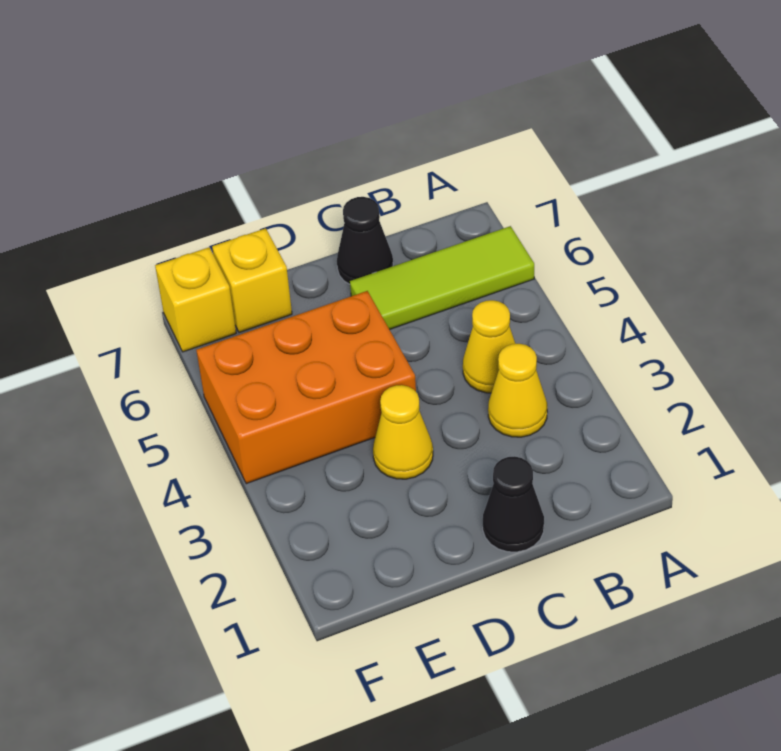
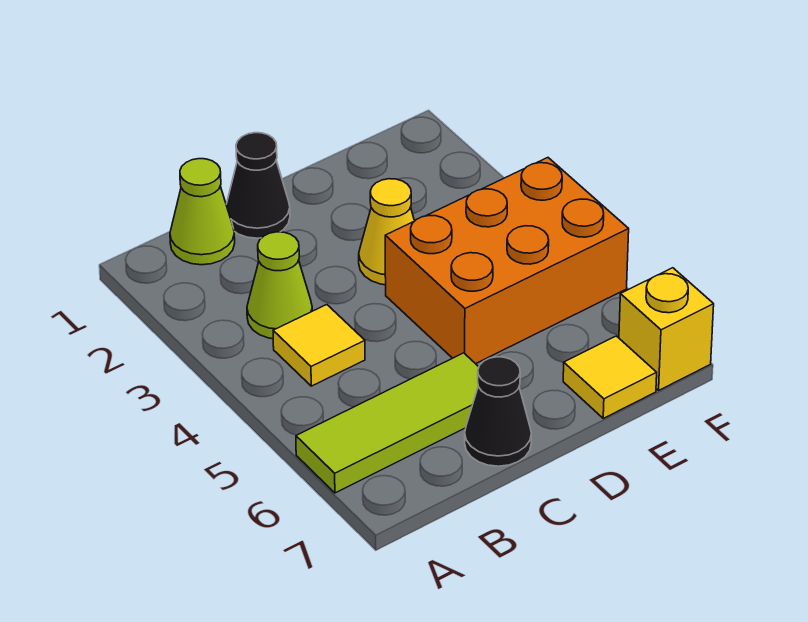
none -> lime cone B1 level 1
yellow cone B3 level 1 -> lime cone B3 level 1
yellow cone B4 level 1 -> yellow tile B4 level 1
yellow brick E7 level 1 -> yellow tile E7 level 1

